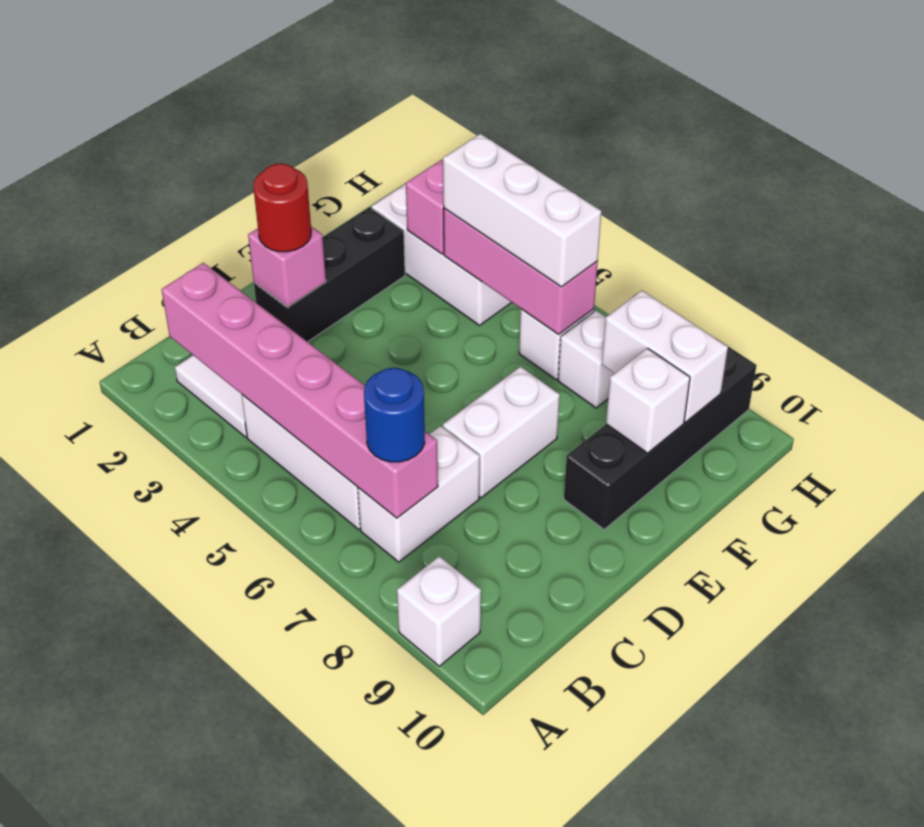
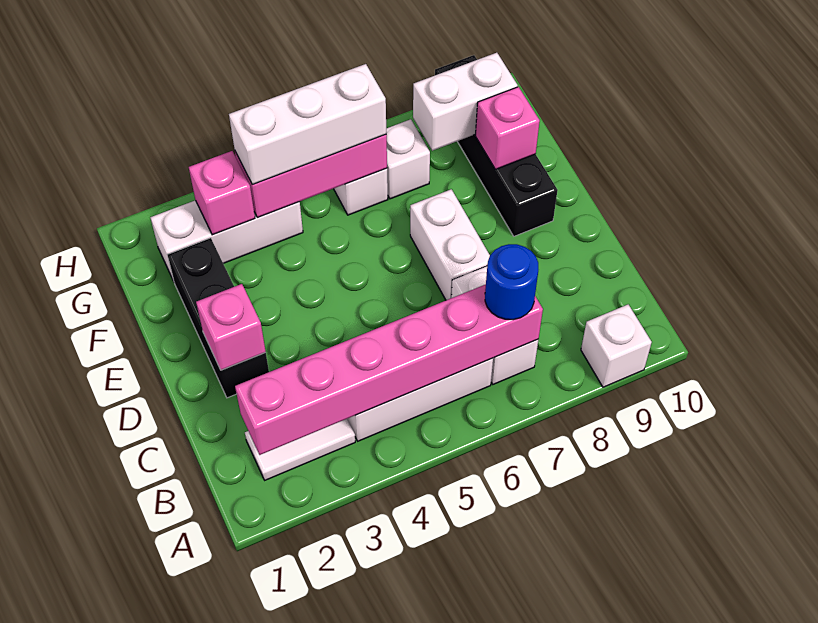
red round brick D2 level 3 -> none
white brick F9 level 2 -> pink brick F9 level 2

